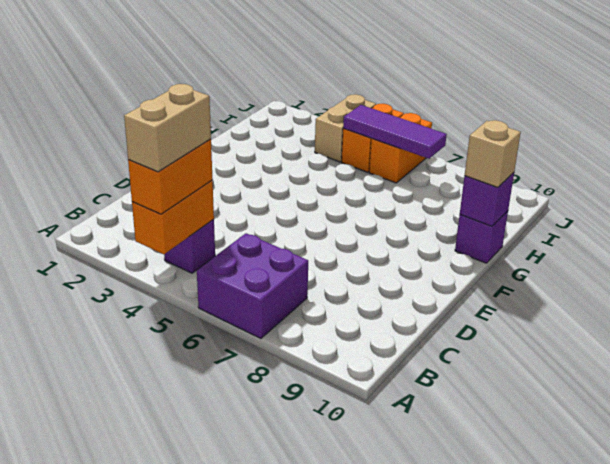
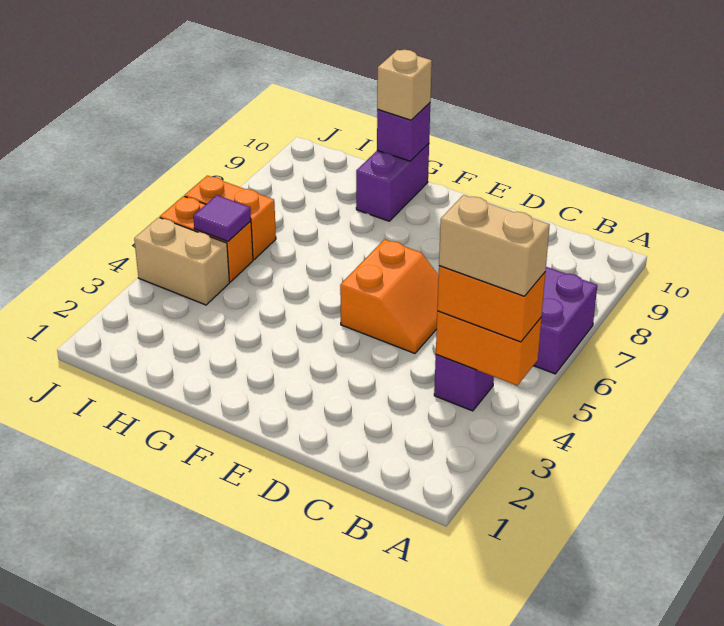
none -> orange slope D5:E6 level 1 top E
purple brick G10 level 1 -> purple brick G9:G10 level 1
purple tile I5:I7 level 2 -> purple tile I5 level 2

